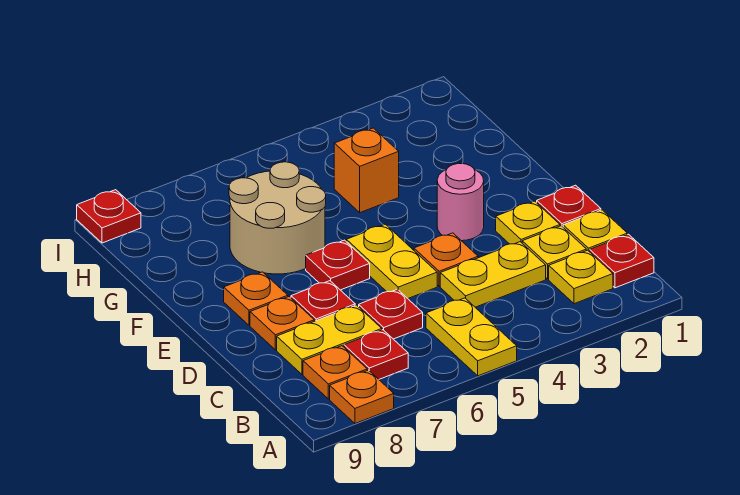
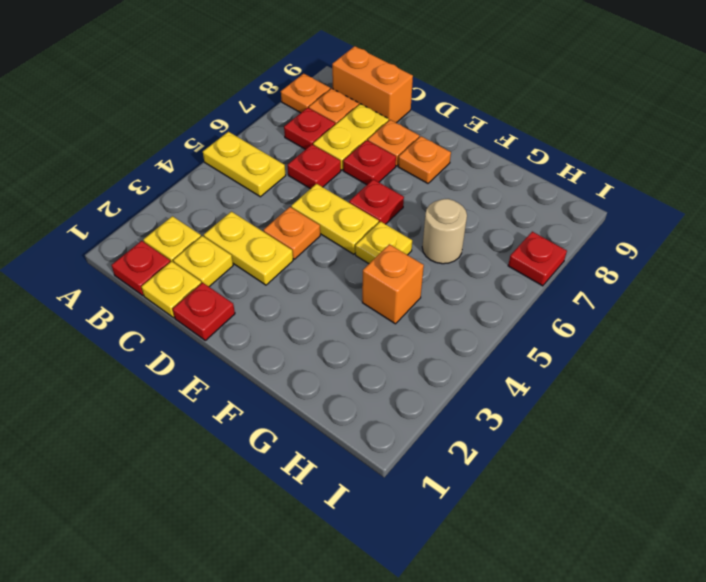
none -> orange brick B9:C9 level 1
yellow plate C3:C4 level 1 -> yellow plate C3:D3 level 1
yellow plate D2 level 1 -> yellow plate F5 level 1
pink round brick E3 level 1 -> none
tan round brick F6:G7 level 1 -> tan round brick G6 level 1
red plate I9 level 1 -> red plate I7 level 1

